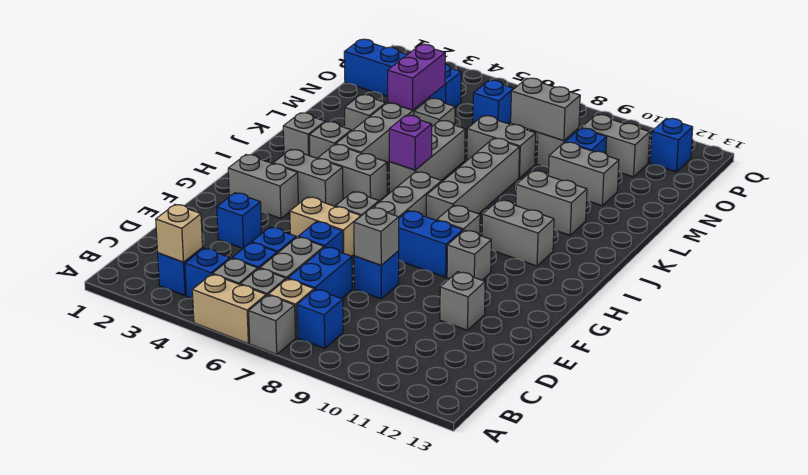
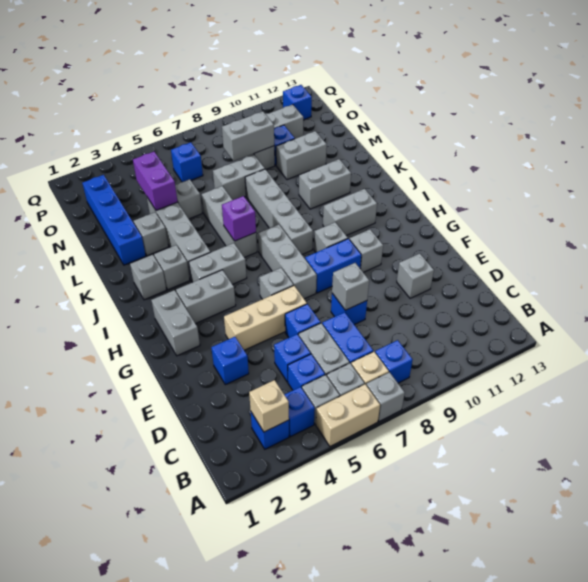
tan brick F5:F6 level 1 -> tan brick F4:F6 level 1
grey brick G2:G3 level 1 -> grey brick G2:H2 level 1
blue brick O1:O4 level 1 -> blue brick L2:O2 level 1

